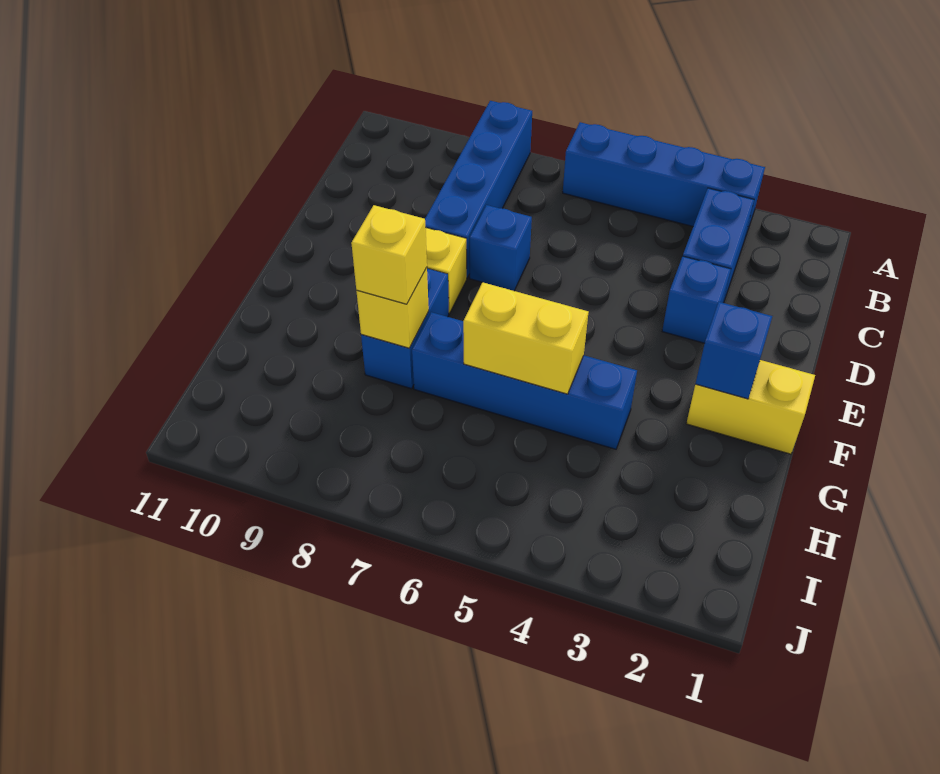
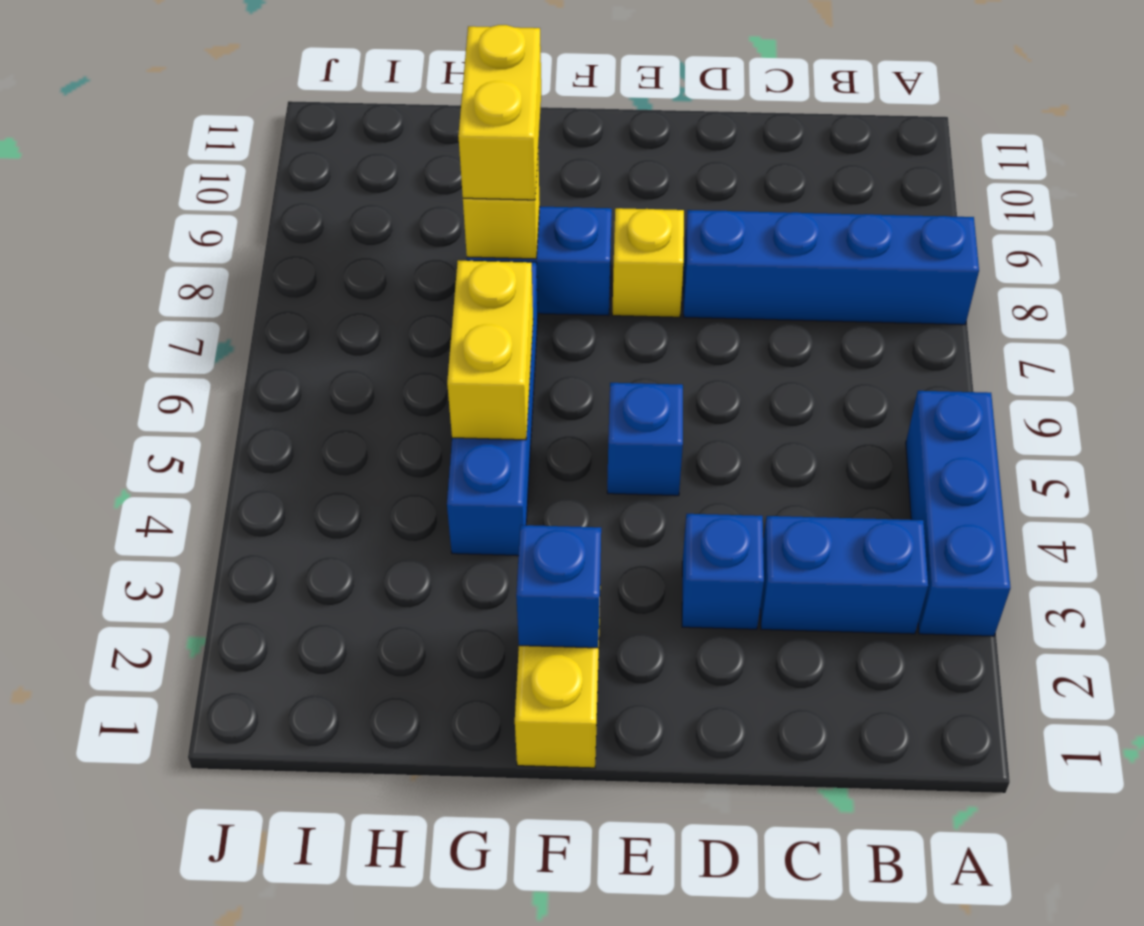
blue brick A3:A6 level 1 -> blue brick A3:A5 level 1
blue brick D7 level 1 -> blue brick E5 level 1
yellow brick G8 level 3 -> yellow brick G8:G9 level 3

